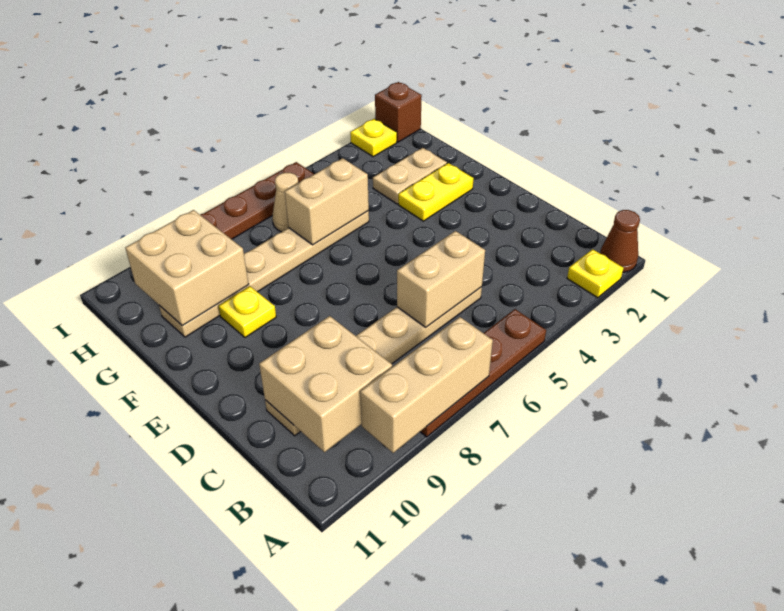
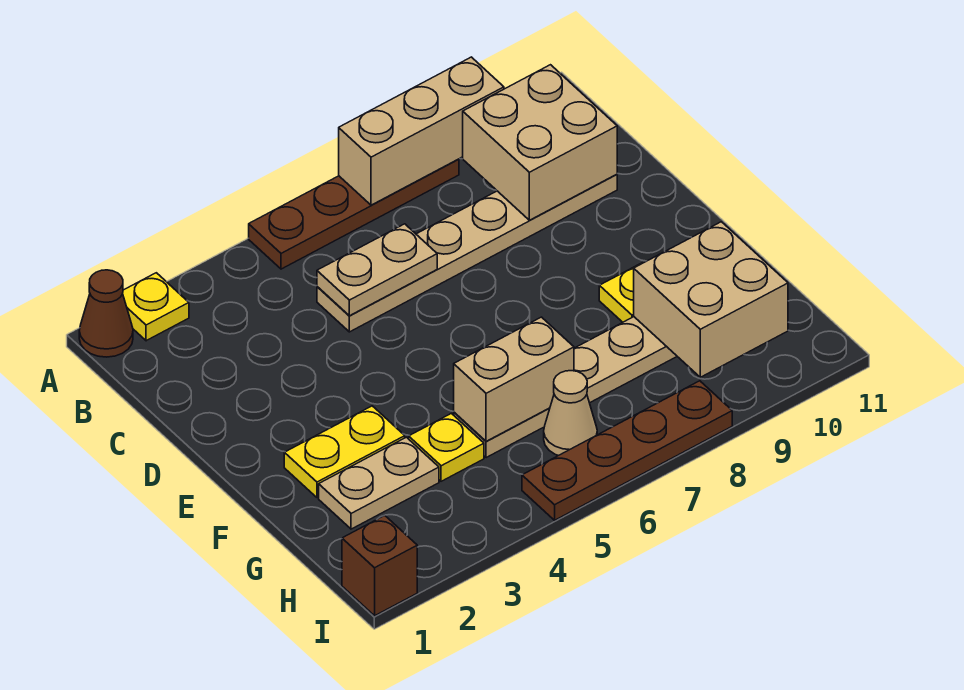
tan brick C5:C6 level 2 -> tan plate C5:C6 level 2
yellow plate I2 level 1 -> yellow plate G4 level 1

